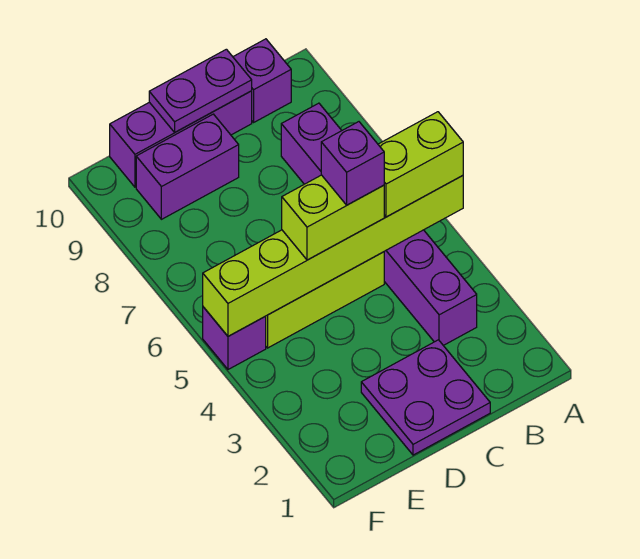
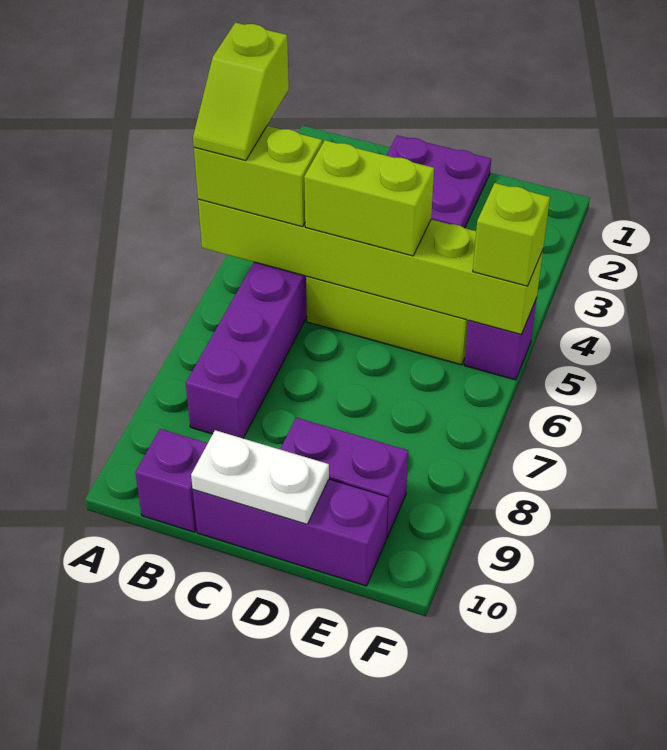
none -> lime slope A4:A5 level 4 top 4
purple brick C5 level 4 -> none
purple plate C10:D10 level 2 -> white plate C10:D10 level 2
none -> lime brick F5 level 3

